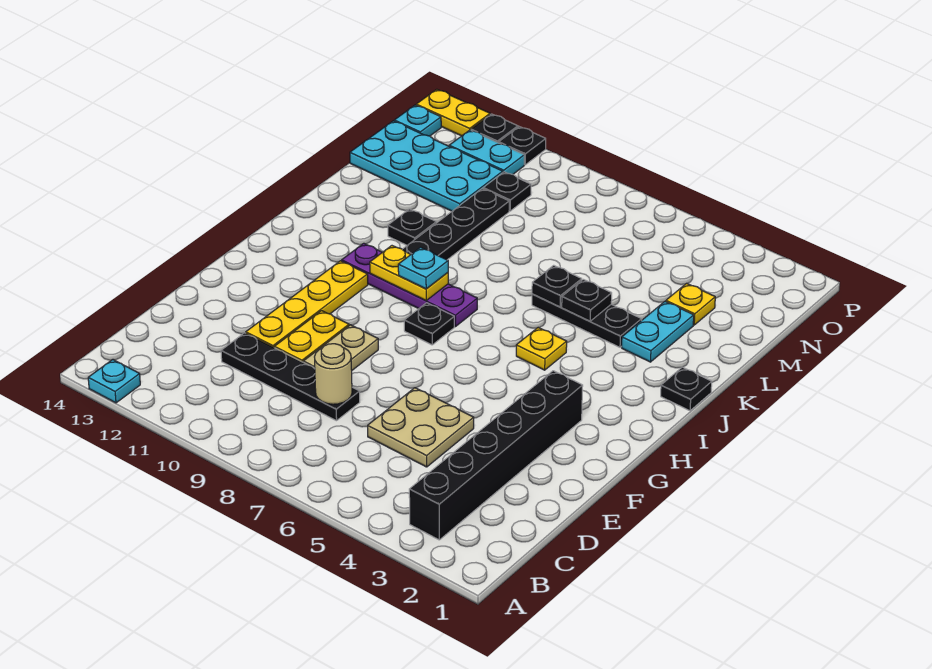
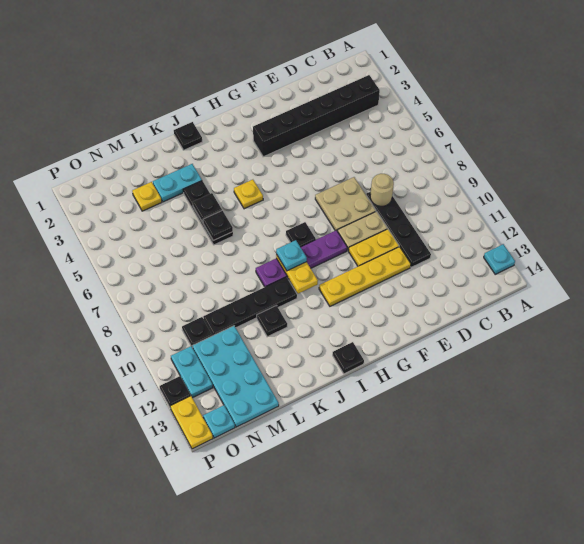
tan plate D5:E6 level 1 -> tan plate E7:F8 level 1
purple plate I8:I11 level 1 -> purple plate G9:J9 level 1
black plate P11 level 1 -> black plate I14 level 1

